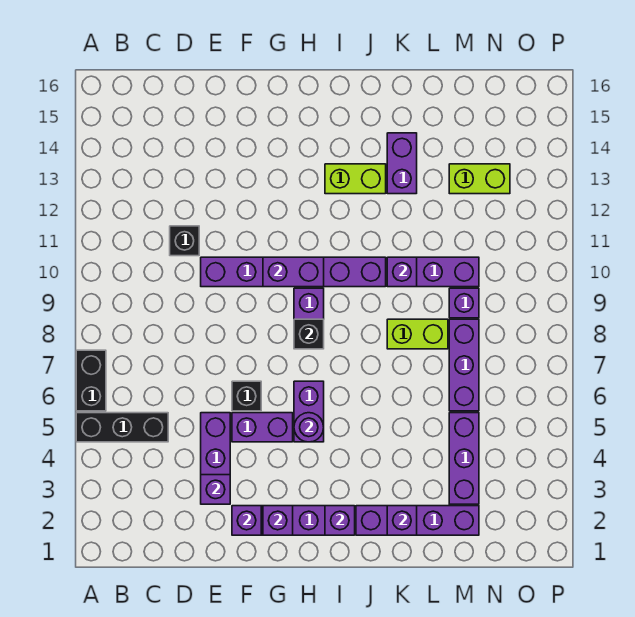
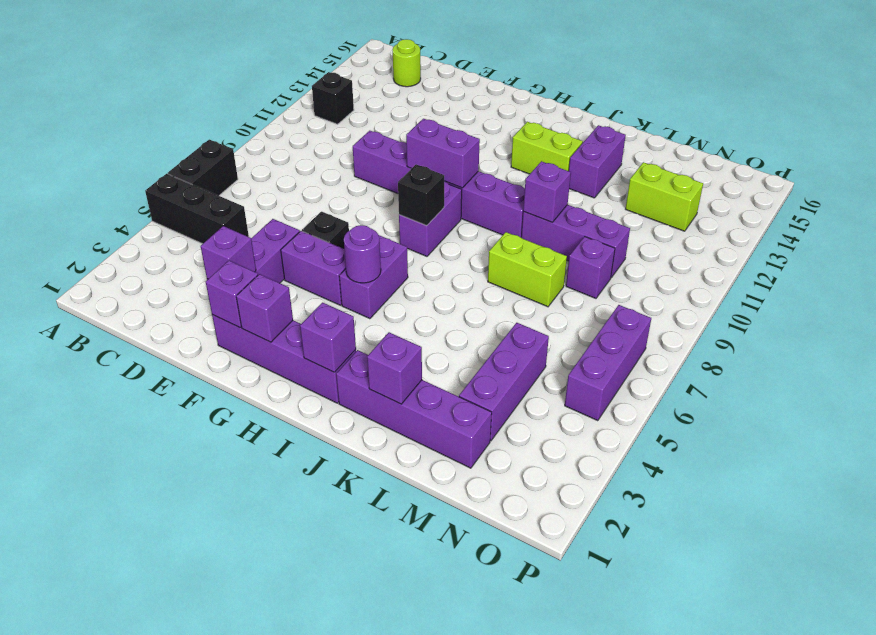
none -> lime round brick C15 level 1
black brick D11 level 1 -> black brick B12 level 1
purple brick M6:M8 level 1 -> purple brick O5:O7 level 1

